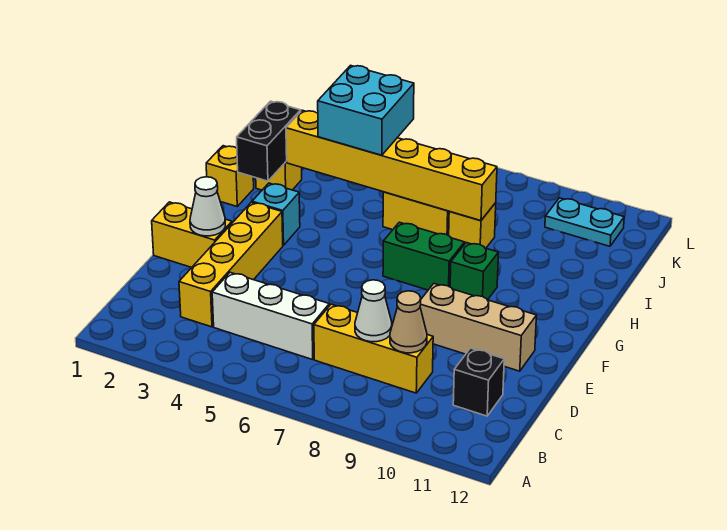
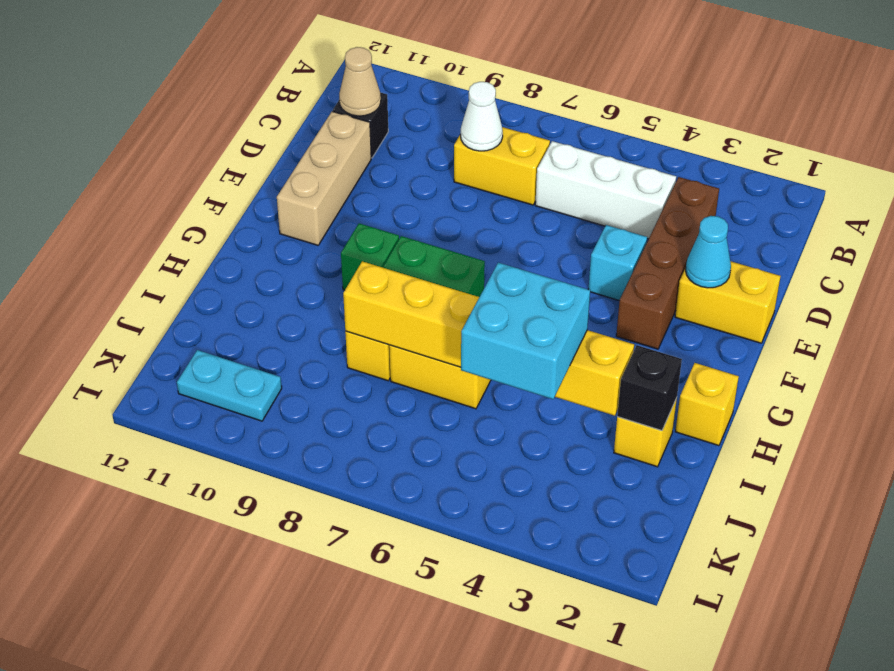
yellow brick C3:F3 level 1 -> brown brick C3:F3 level 1
yellow brick C7:C9 level 1 -> yellow brick C7:C8 level 1
tan cone C9 level 2 -> tan cone C11 level 2
white cone E2 level 2 -> cyan cone E2 level 2
tan brick E9:E11 level 1 -> tan brick D11:F11 level 1
cyan brick G3 level 1 -> cyan brick E4 level 1
black brick H2:I2 level 2 -> black brick I2 level 2

